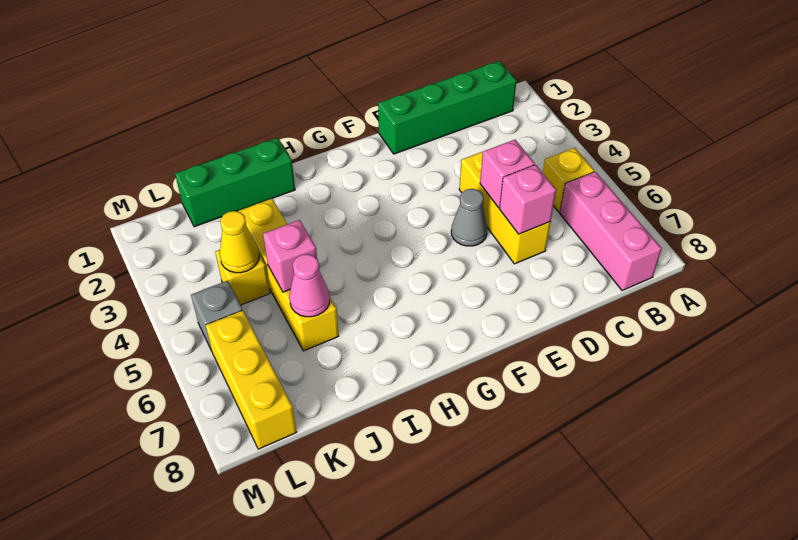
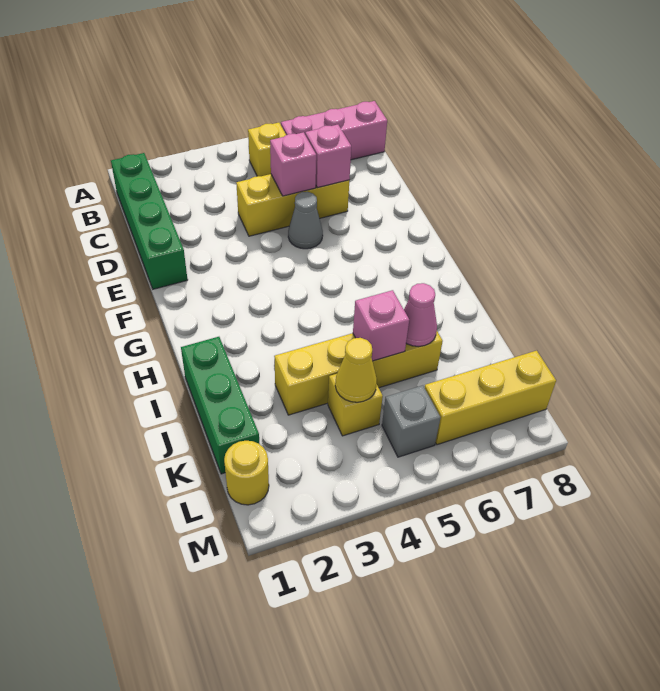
none -> yellow round brick L1 level 1

